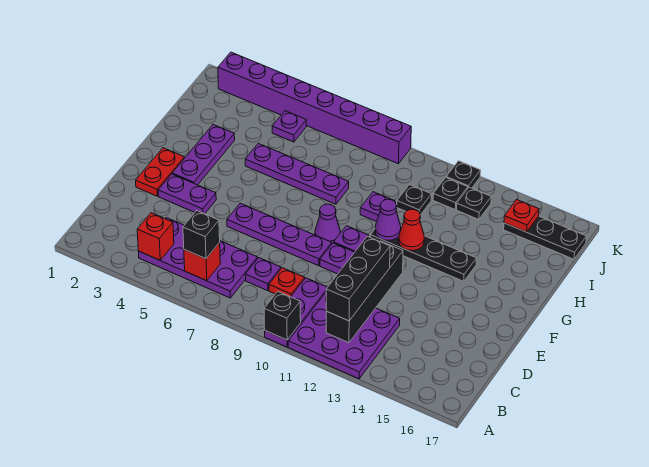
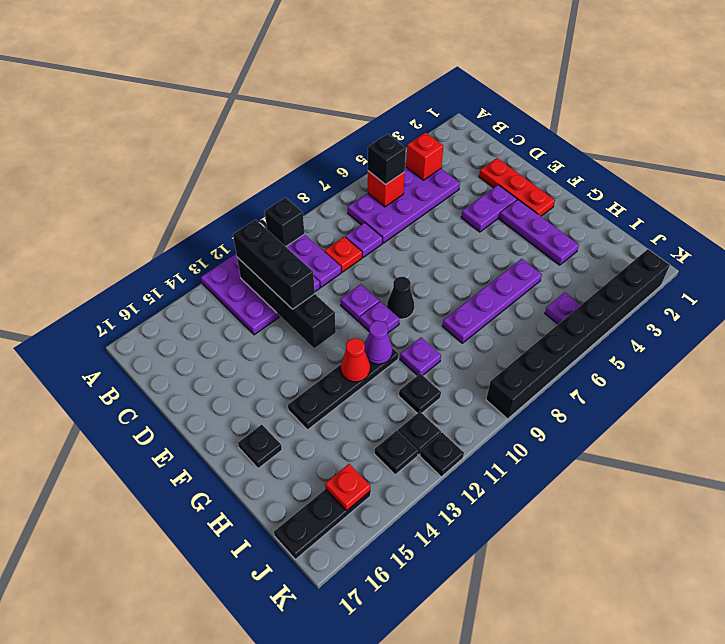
red plate E2:F2 level 1 -> red plate D2:F2 level 1
purple plate E6:E9 level 1 -> none
purple cone F9 level 1 -> black cone F9 level 1
none -> black plate G16 level 1
purple brick K2:K9 level 1 -> black brick K2:K9 level 1

